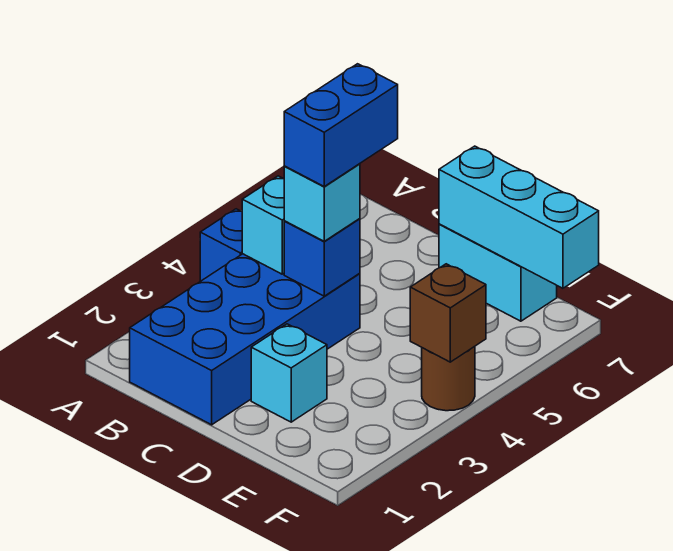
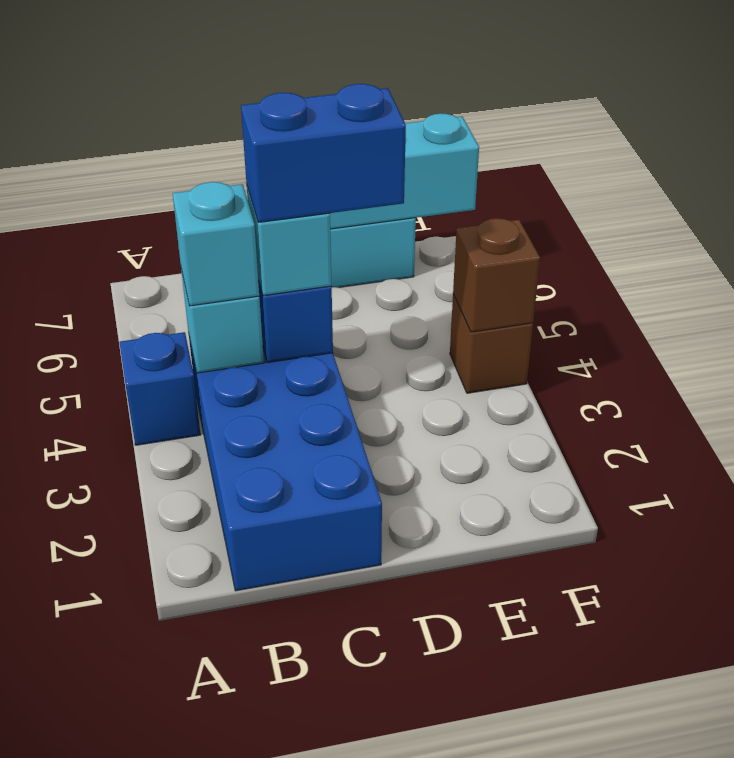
blue brick C4:C5 level 4 -> blue brick C4:D4 level 4
cyan brick D2 level 1 -> cyan brick B4 level 3
brown round brick F4 level 1 -> brown brick F4 level 1

